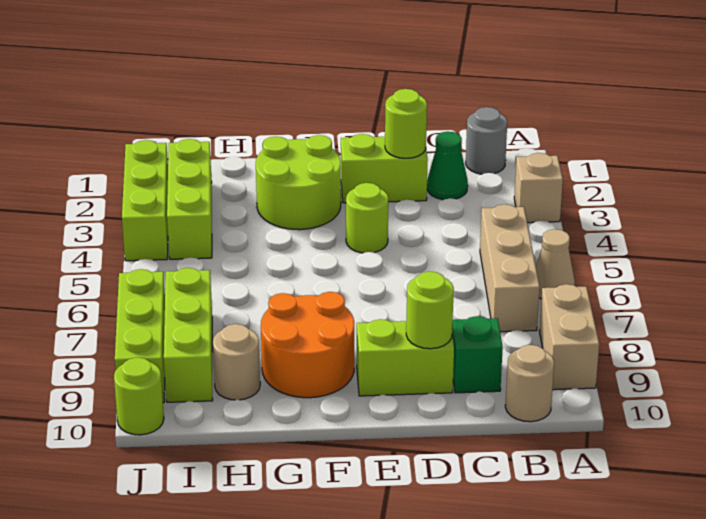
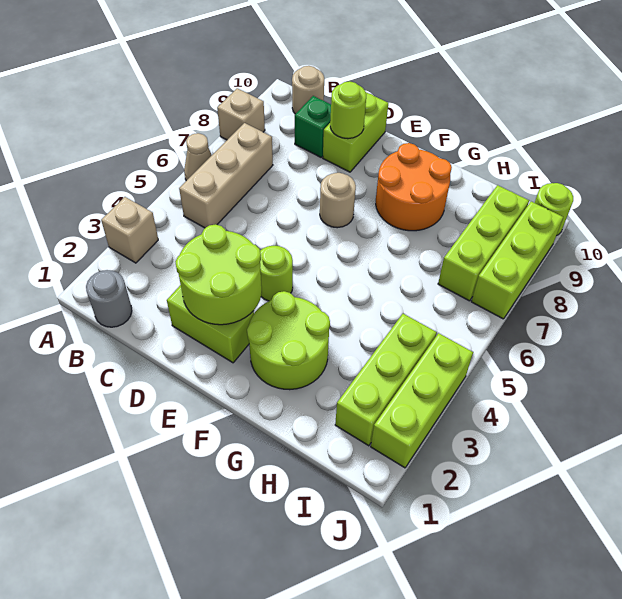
tan brick A8:A9 level 1 -> tan brick A8 level 1
green cone C2 level 1 -> none
lime round brick D2 level 2 -> lime round brick D2:E3 level 2
lime brick D9:E9 level 1 -> lime brick D9:D10 level 1
tan round brick H9 level 1 -> tan round brick E7 level 1

